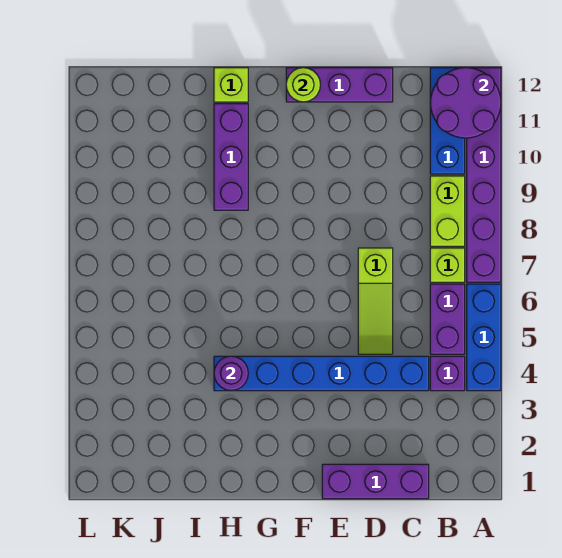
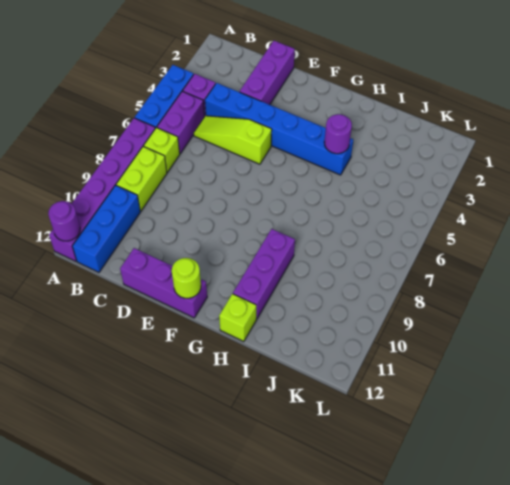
purple round brick A11:B12 level 2 -> purple round brick A12 level 2
purple brick C1:E1 level 1 -> purple brick D1:D3 level 1
lime slope D5:D7 level 1 top 7 -> lime slope C5:E5 level 1 top E

